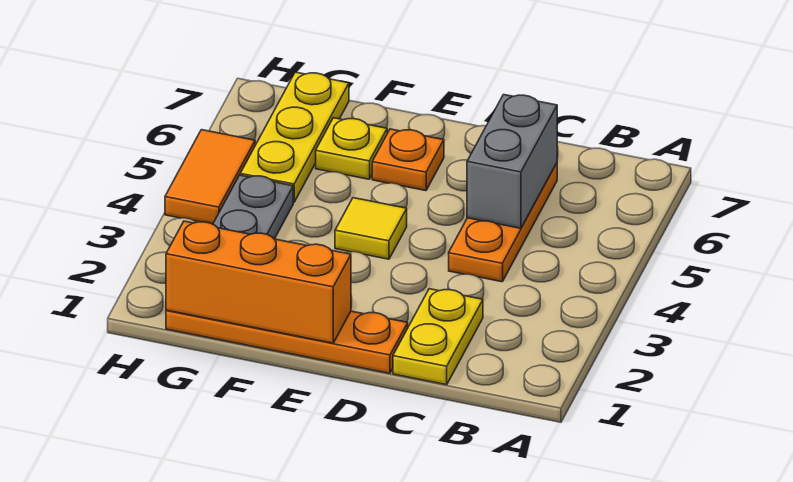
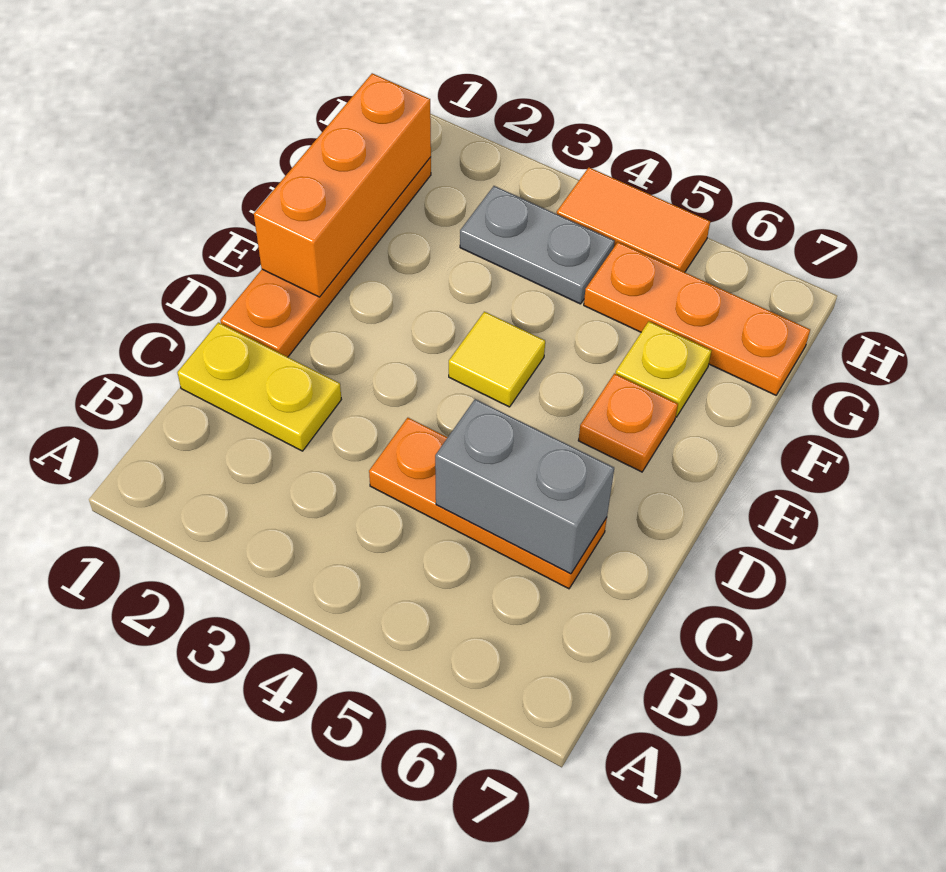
yellow plate G5:G7 level 1 -> orange plate G5:G7 level 1

